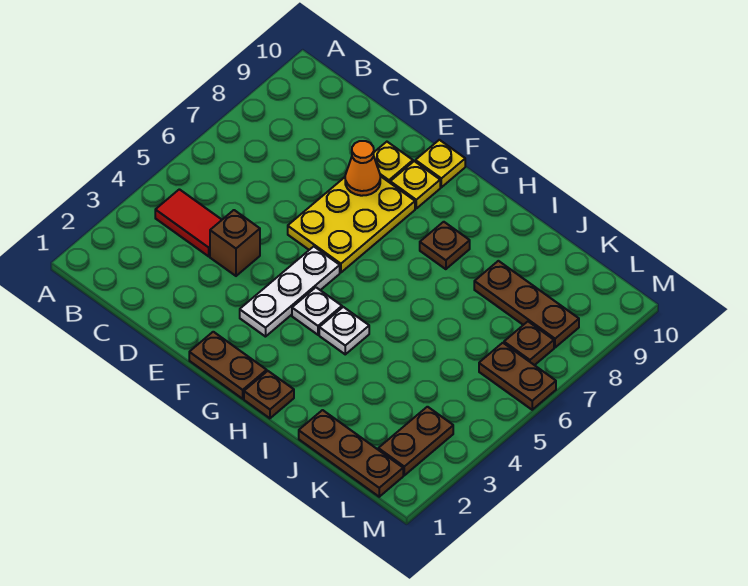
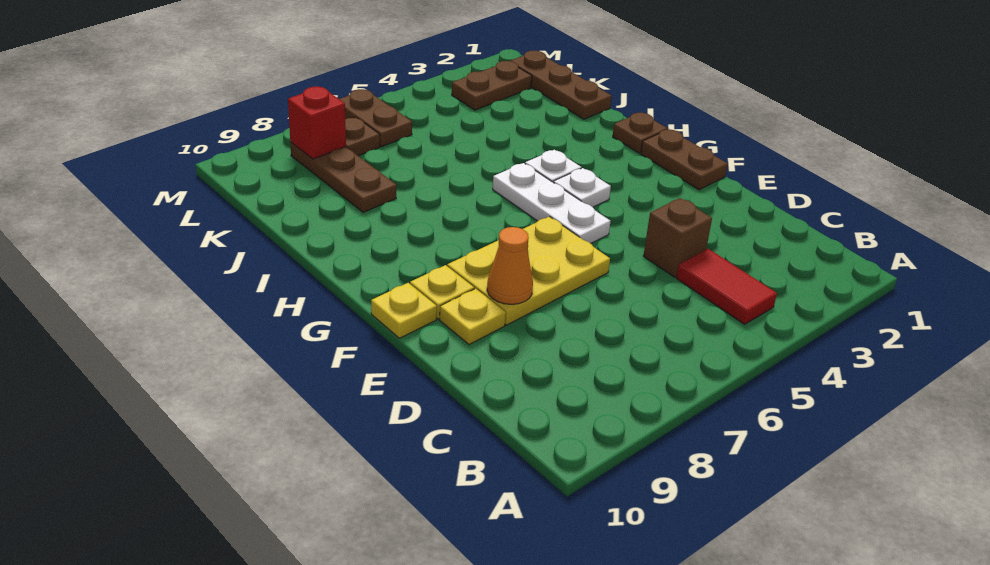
white plate F3:F5 level 1 -> white plate F5:H5 level 1
brown plate H8 level 1 -> none
none -> red brick L8 level 2

